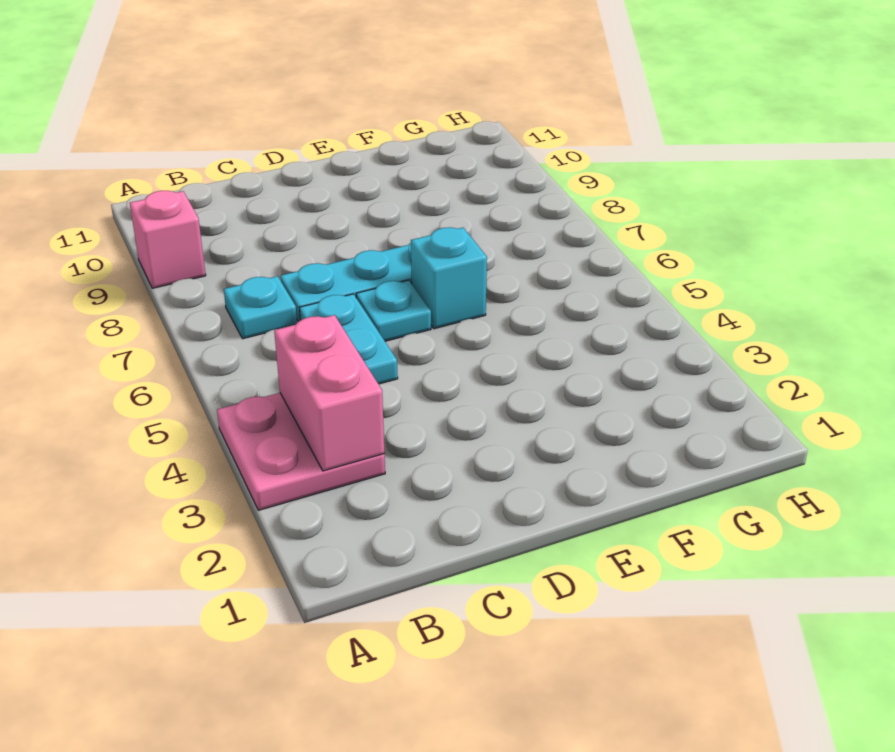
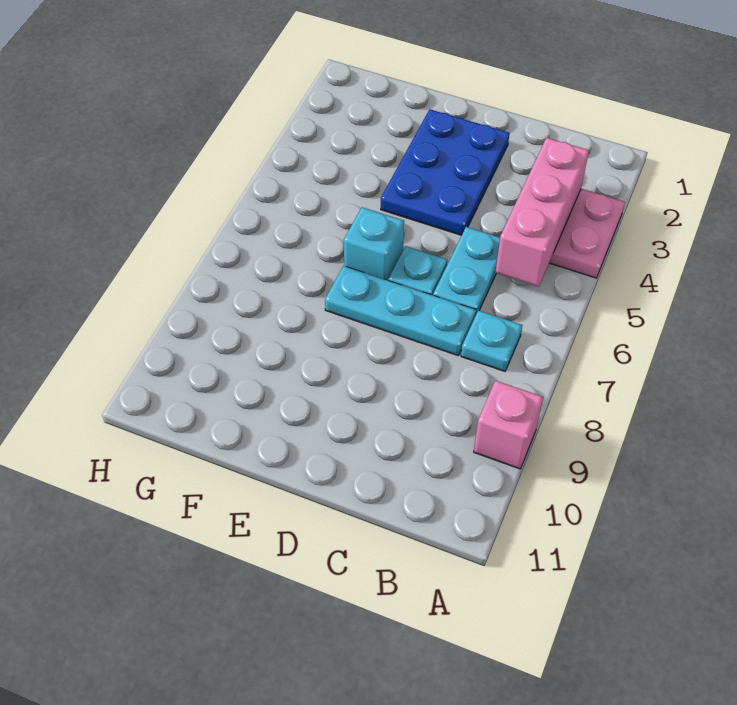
pink brick B3:B4 level 2 -> pink brick B3:B5 level 2
none -> blue plate D2:E4 level 1

